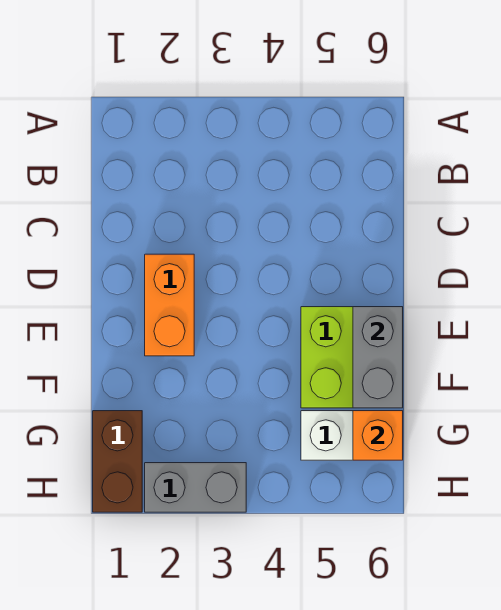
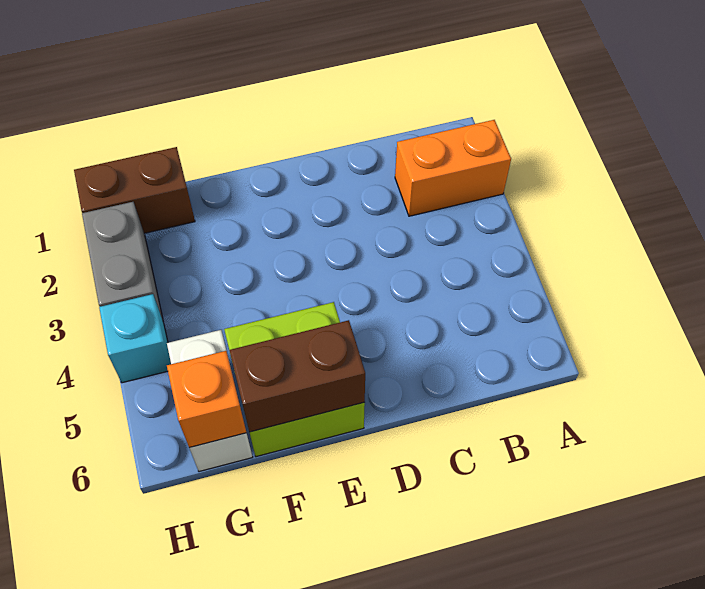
orange brick D2:E2 level 1 -> orange brick A2:B2 level 1
grey brick E6:F6 level 2 -> brown brick E6:F6 level 2
none -> cyan brick H4 level 1

